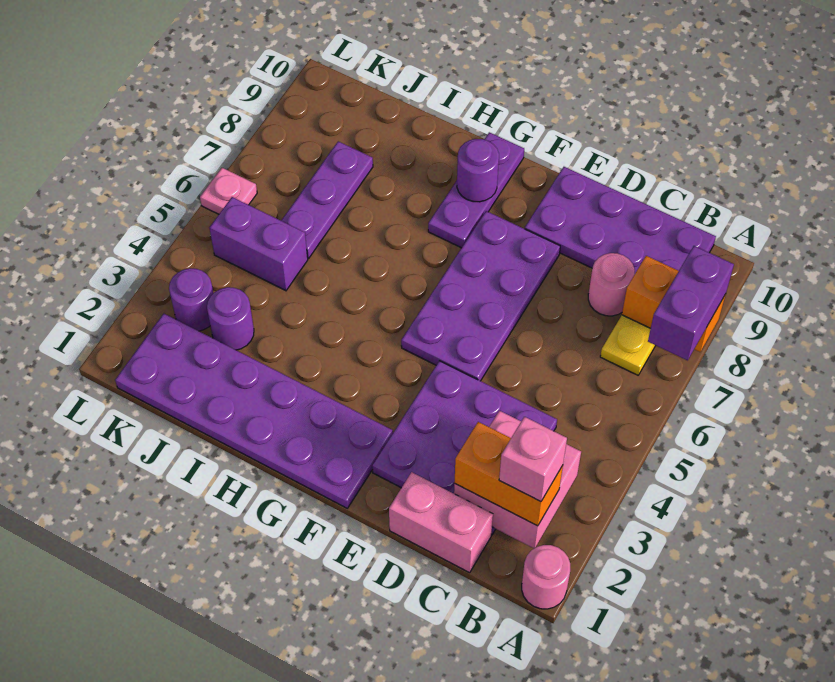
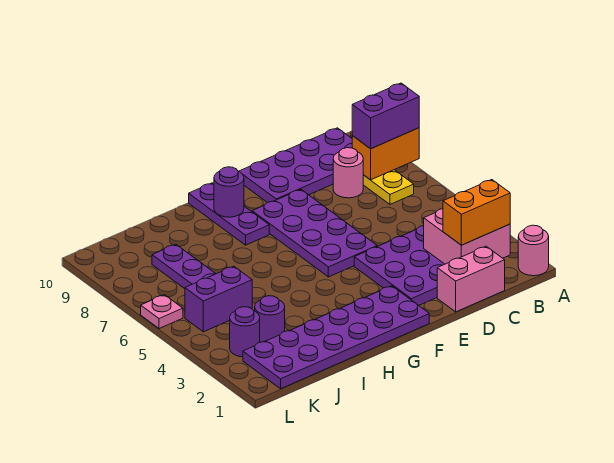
purple brick A7:A8 level 3 -> purple brick A8:B8 level 3
pink brick B2 level 4 -> none

